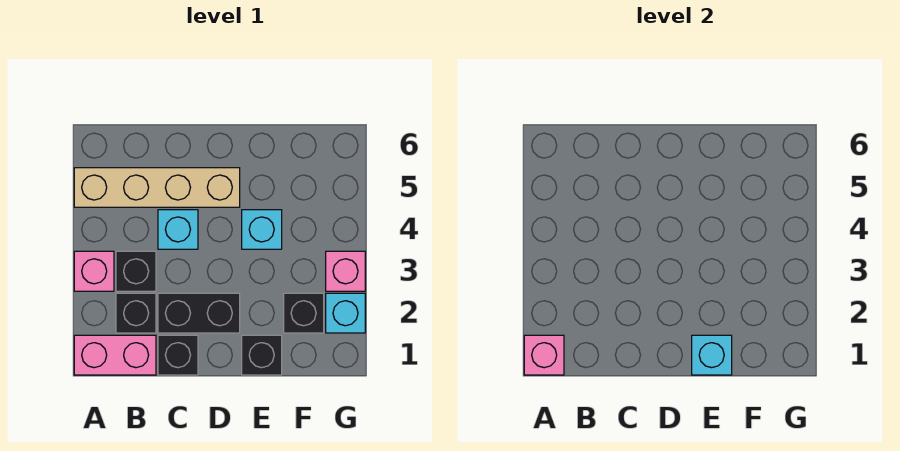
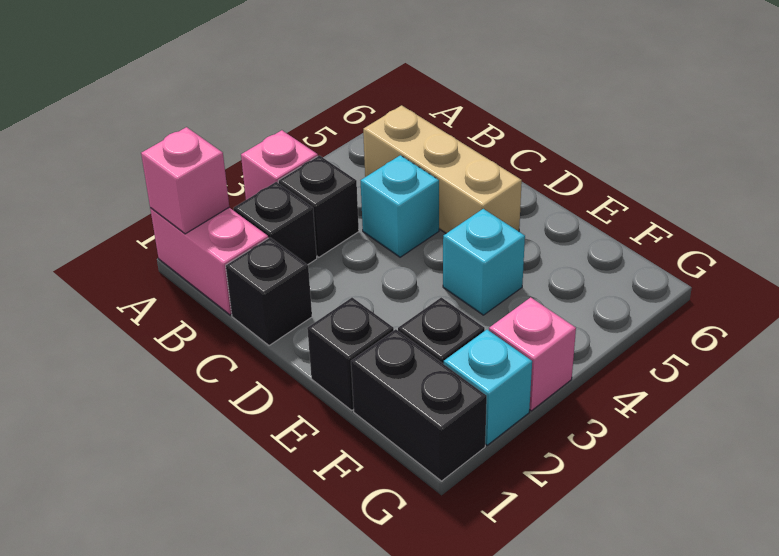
tan brick A5:D5 level 1 -> tan brick B5:D5 level 1
black brick C2:D2 level 1 -> black brick F1:G1 level 1
cyan brick E1 level 2 -> none

